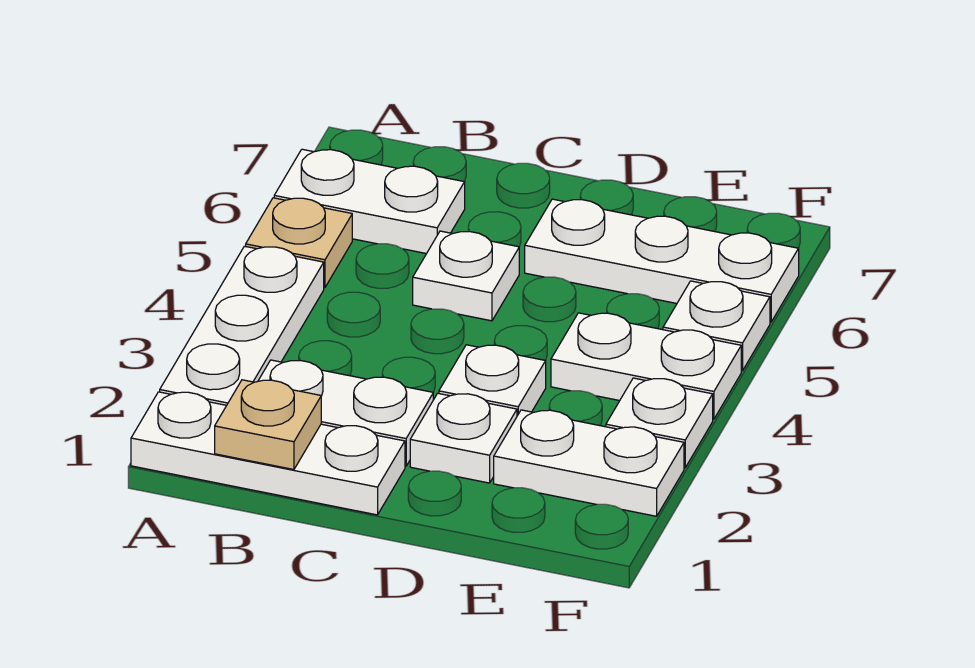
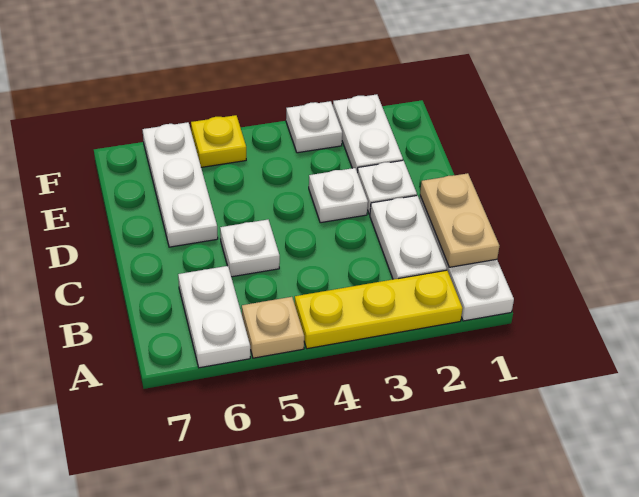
white plate A2:A4 level 1 -> yellow plate A2:A4 level 1
tan plate B1 level 2 -> tan plate B1:C1 level 2
white plate E4:F4 level 1 -> none
white plate F5 level 1 -> yellow plate F5 level 1

